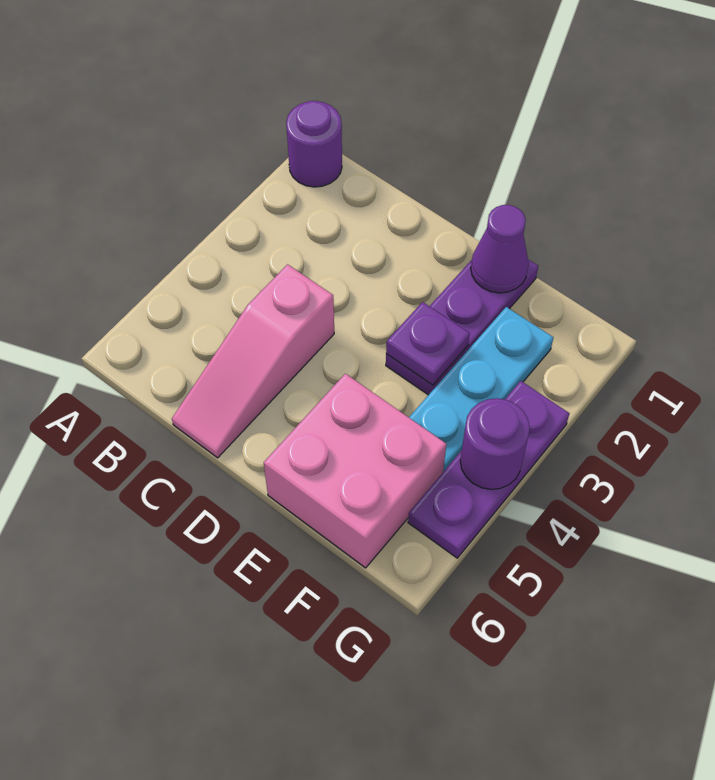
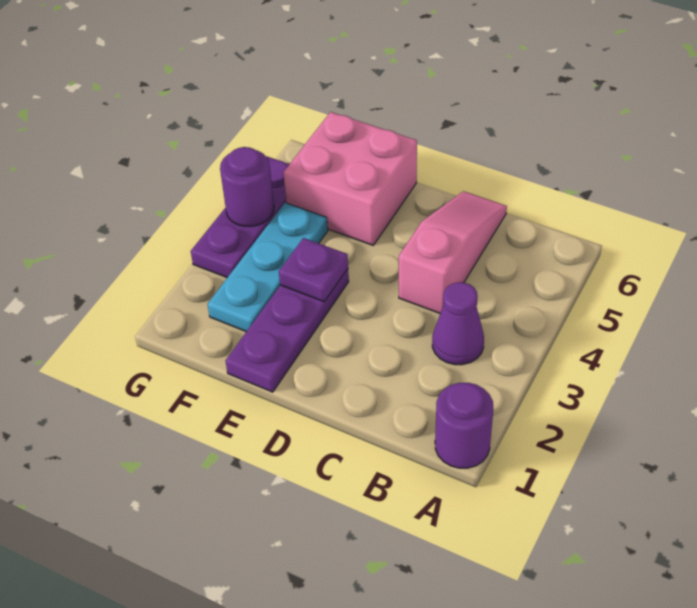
purple cone E1 level 2 -> purple cone B3 level 1

